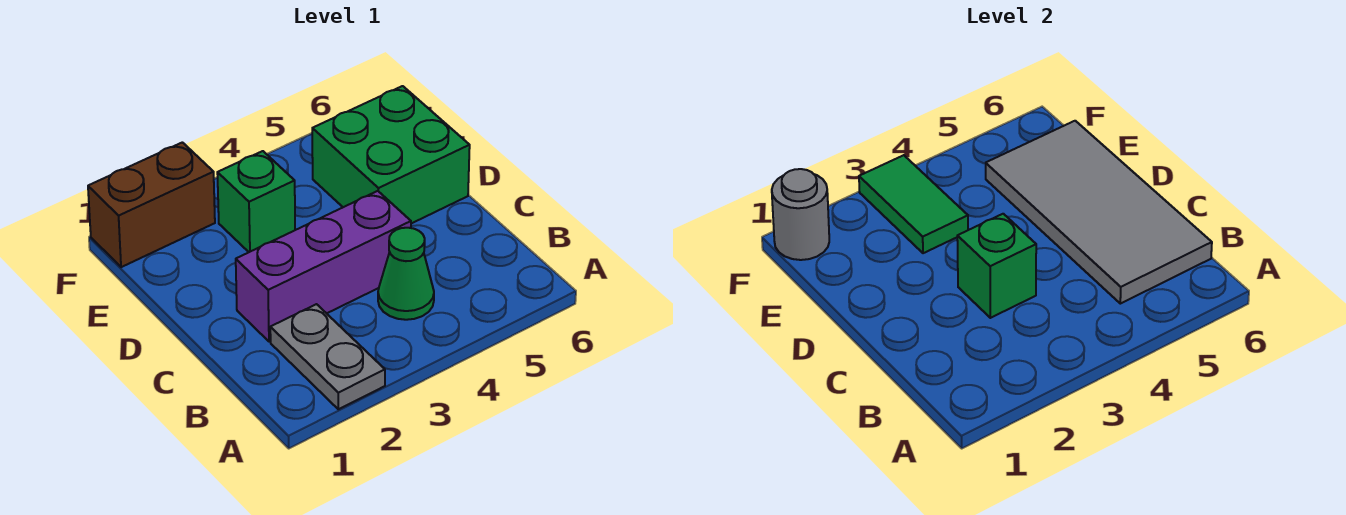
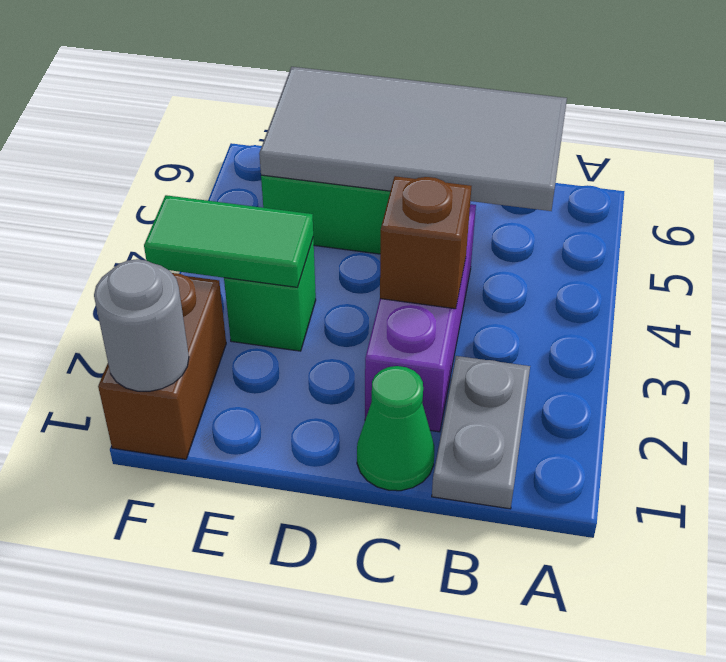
grey plate A2:B2 level 1 -> grey plate B1:B2 level 1
green cone B4 level 1 -> green cone C1 level 1
green brick C3 level 2 -> brown brick C3 level 2

